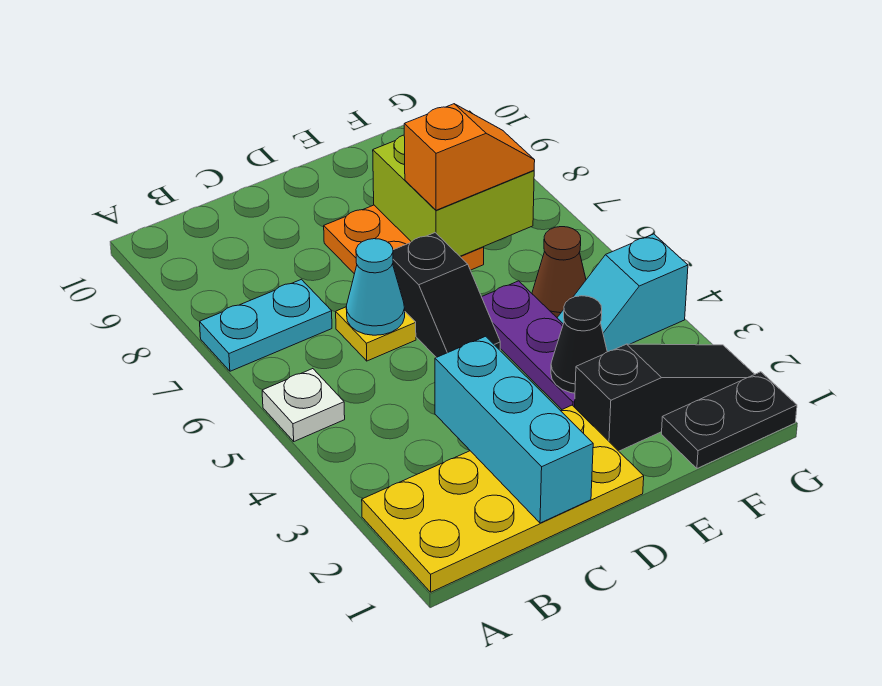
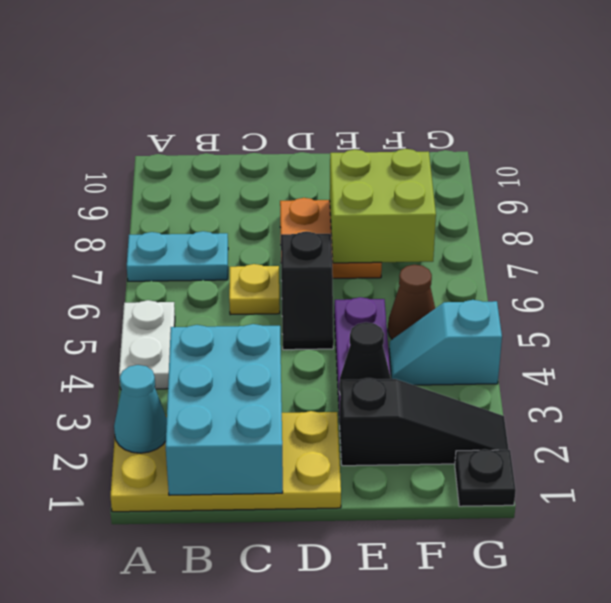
white plate A5 level 1 -> white plate A4:A5 level 1
cyan brick C1:C3 level 2 -> cyan brick B1:C3 level 2
cyan cone C6 level 2 -> cyan cone A2 level 2
orange slope E7:F7 level 3 top E -> none
black plate F1:G1 level 1 -> black plate G1 level 1

